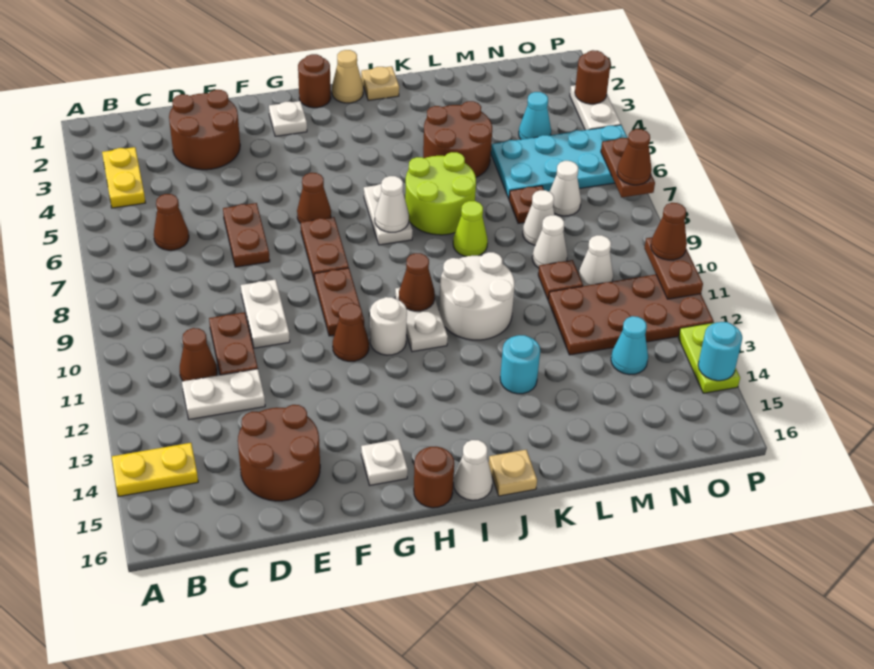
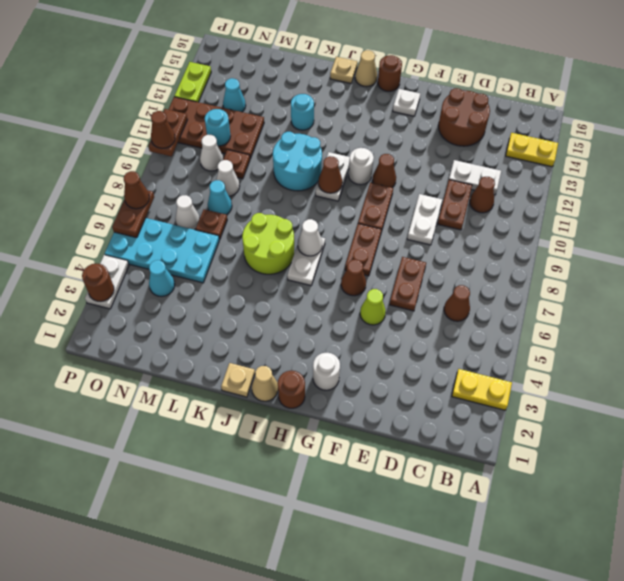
yellow plate B3:B4 level 1 -> yellow plate A3:B3 level 1
brown round brick D2:E3 level 1 -> none
white plate G2 level 1 -> white round brick G2 level 1
white cone I16 level 1 -> tan cone I16 level 1
white round brick J10:K11 level 1 -> cyan round brick J10:K11 level 1
brown round brick K4:L5 level 1 -> none
lime cone K8 level 1 -> lime cone F5 level 1
white cone M8 level 1 -> cyan cone M8 level 1
cyan round brick P14 level 2 -> cyan round brick N11 level 2

